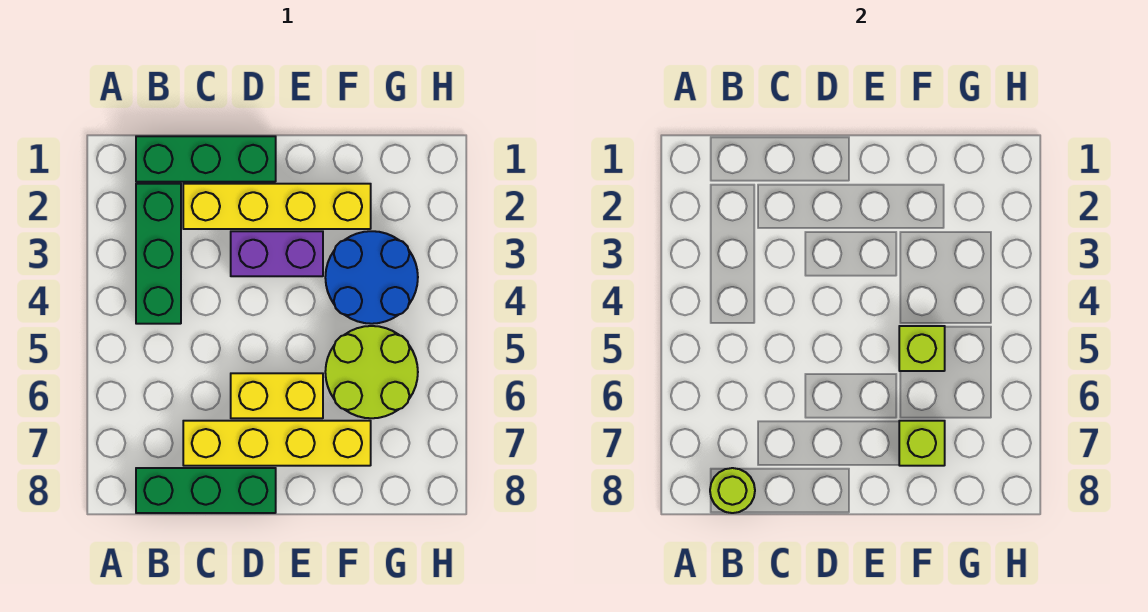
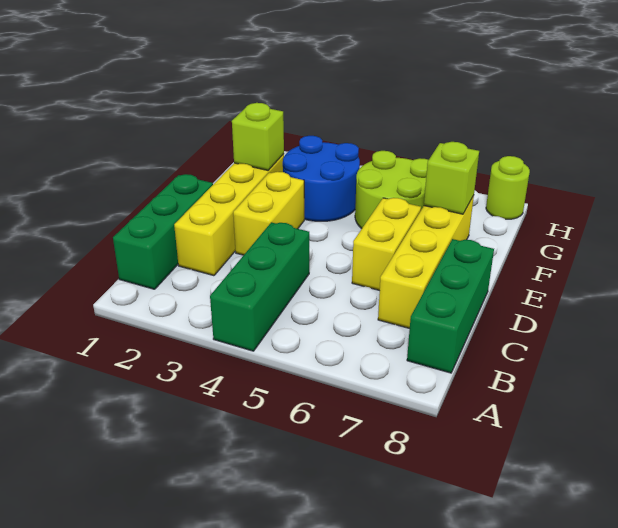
green brick B2:B4 level 1 -> green brick A4:C4 level 1
lime round brick B8 level 2 -> lime round brick H8 level 1
purple brick D3:E3 level 1 -> yellow brick D3:E3 level 1
lime brick F5 level 2 -> lime brick F2 level 2

